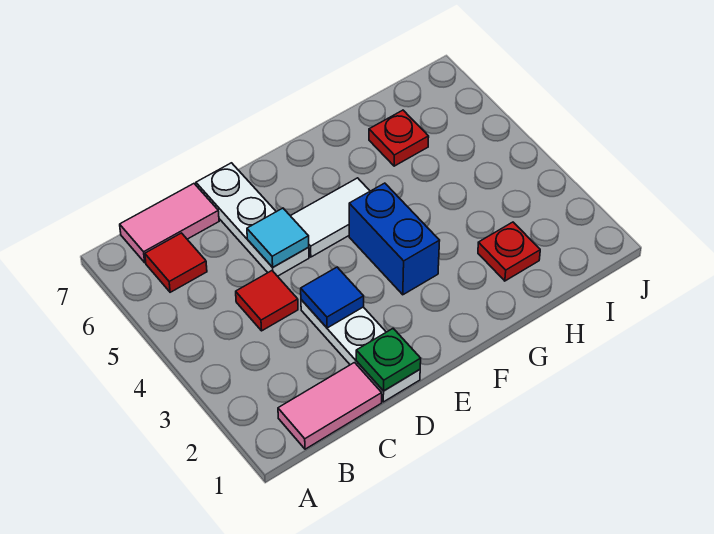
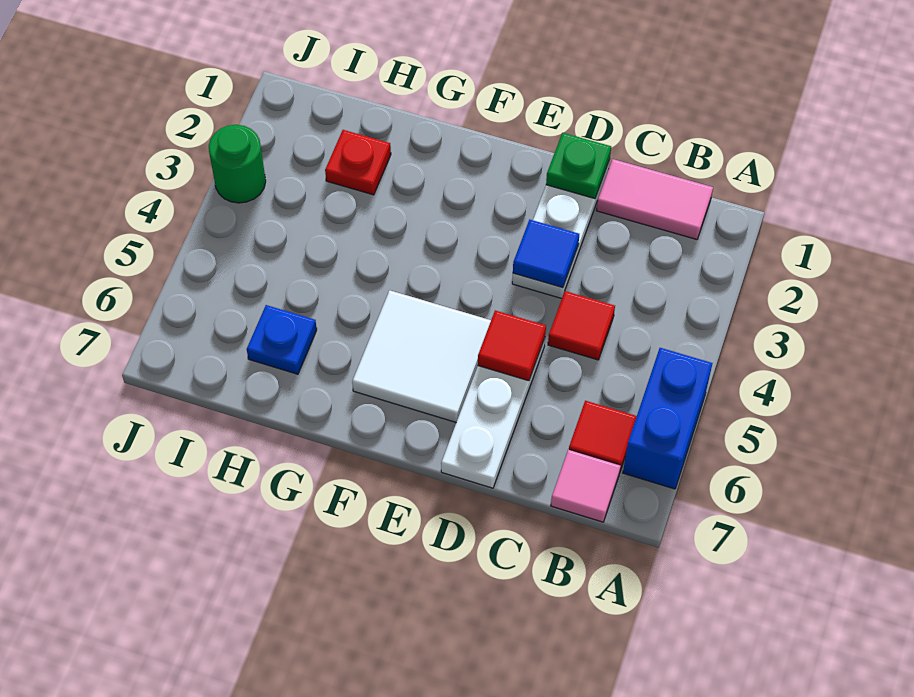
pink tile B7:C7 level 1 -> pink tile B7 level 1
cyan tile D5 level 2 -> red tile D5 level 2
white tile E5:F5 level 1 -> white tile E5:F6 level 1
blue brick F3:F4 level 1 -> blue brick A5:A6 level 1
red plate H6 level 1 -> blue plate H6 level 1
none -> green round brick J3 level 1

